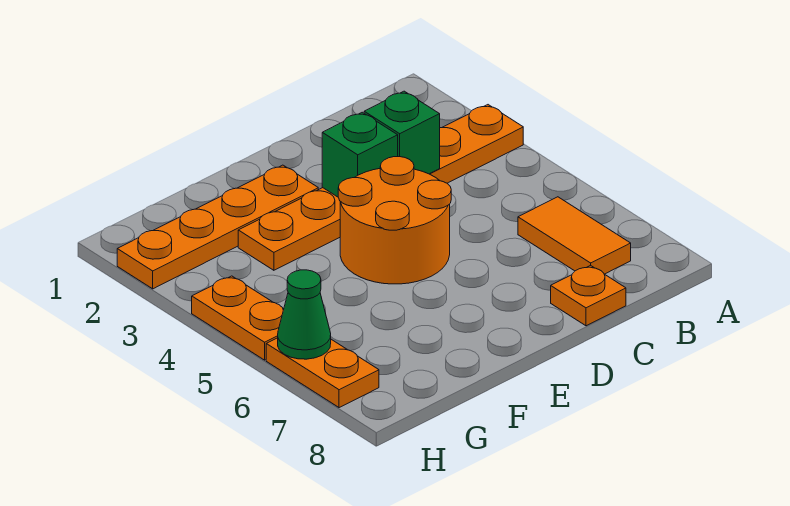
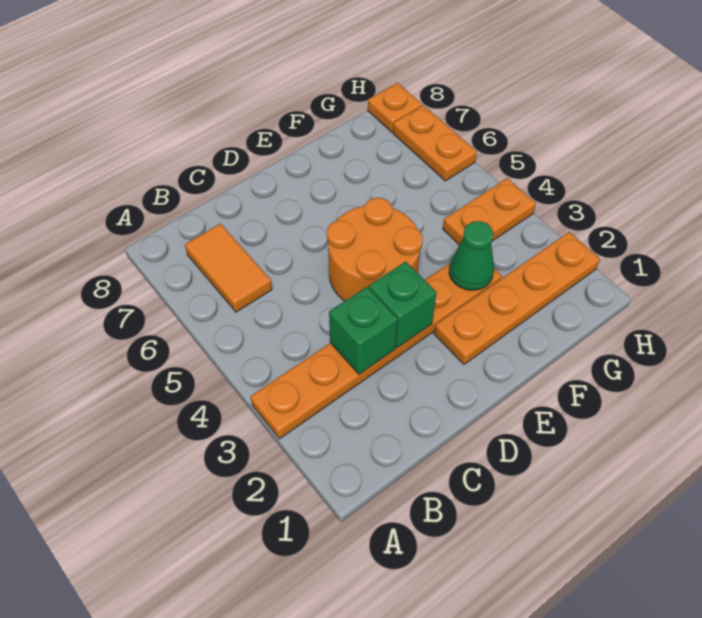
orange plate C8 level 1 -> orange plate H8 level 1
orange plate H4:H5 level 1 -> orange plate G4:H4 level 1
green cone H6 level 2 -> green cone F3 level 2

